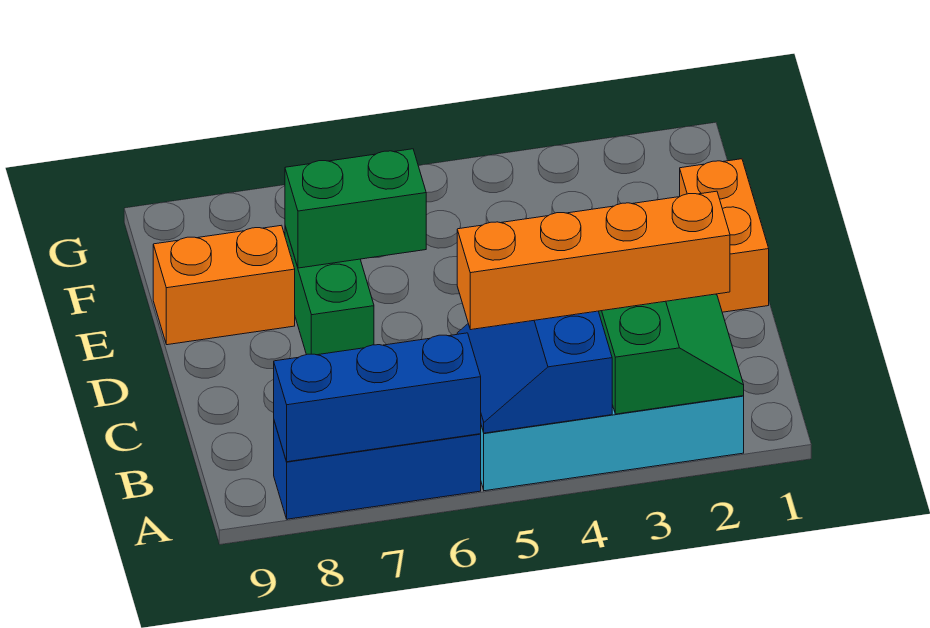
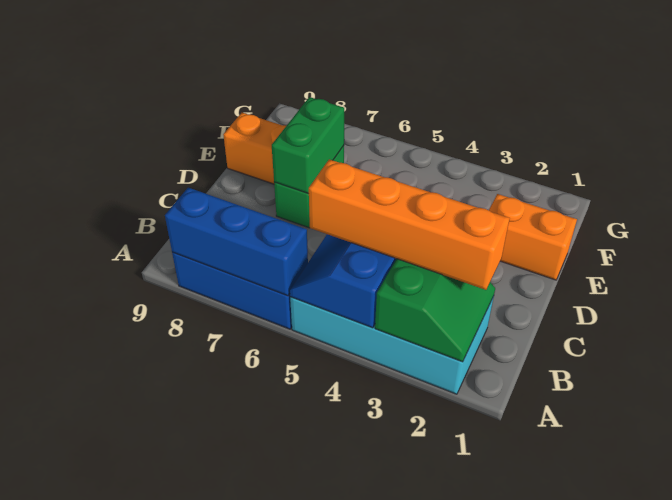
orange brick D1:E1 level 1 -> orange brick E1:E2 level 1
green brick E6:E7 level 2 -> green brick D7:E7 level 2

